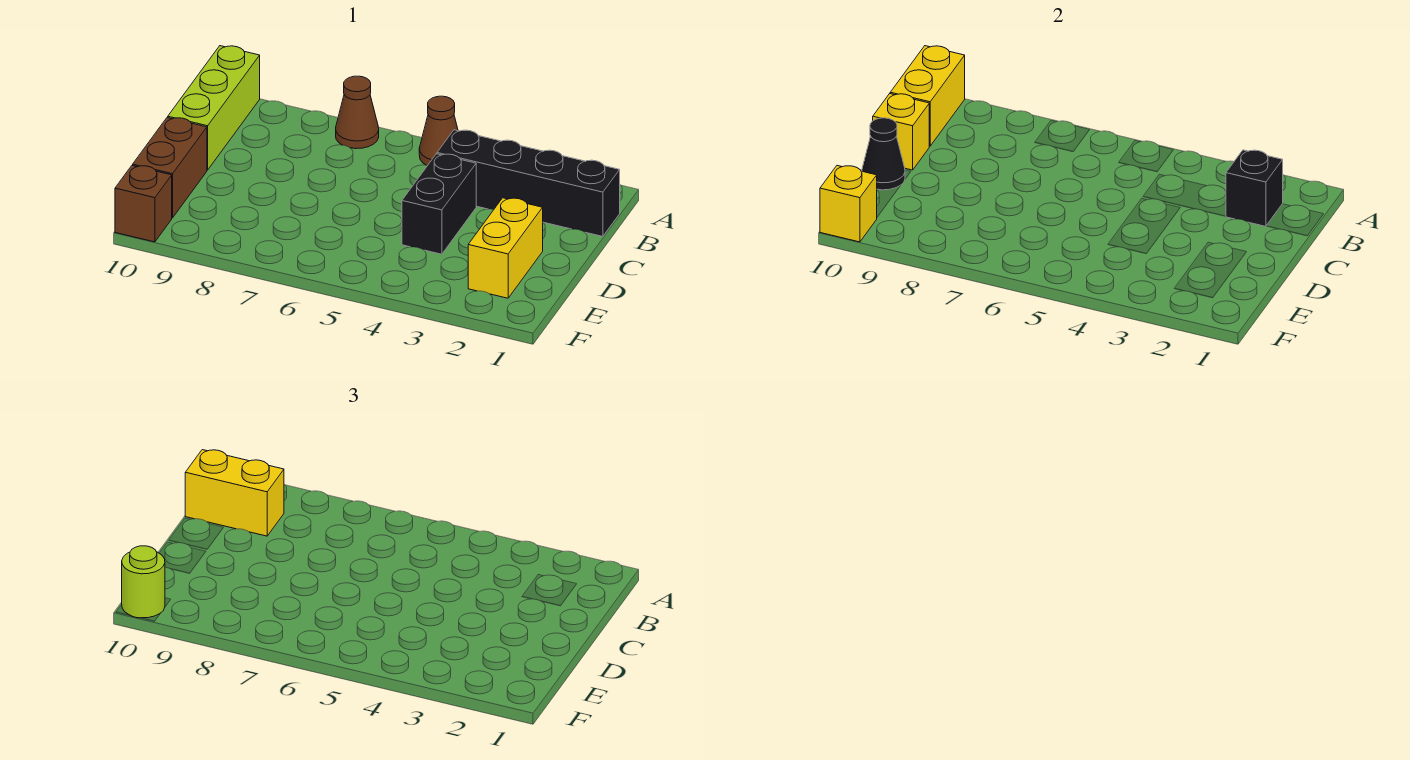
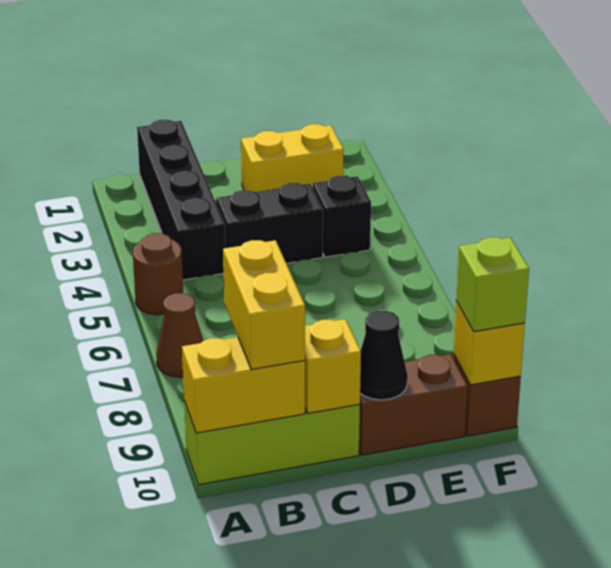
brown cone A5 level 1 -> brown round brick A5 level 1
black brick B2 level 2 -> black brick E4 level 1
lime round brick F10 level 3 -> lime brick F10 level 3

